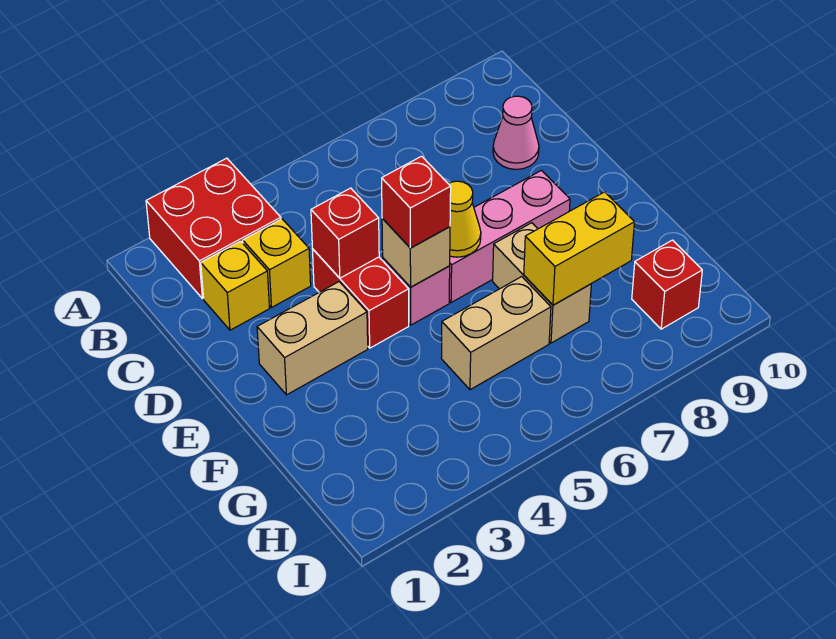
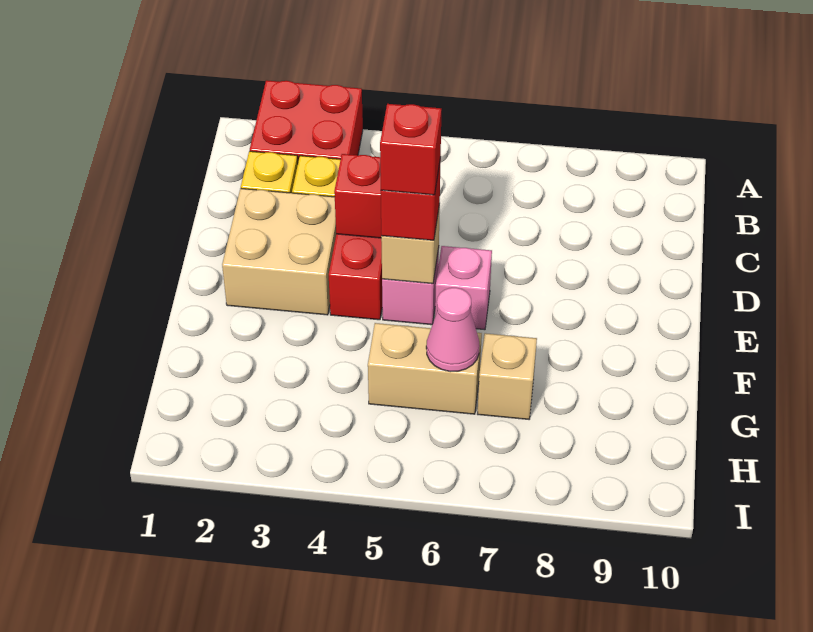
pink cone C9 level 1 -> pink cone G6 level 2
tan brick E2:E3 level 1 -> tan brick D2:E3 level 1
pink brick E6:E8 level 1 -> pink brick E6 level 1
yellow cone E6 level 2 -> none
tan brick F7:G7 level 1 -> tan brick G7 level 1
yellow brick G7:G8 level 2 -> none
red brick H9 level 1 -> red brick E5 level 4

